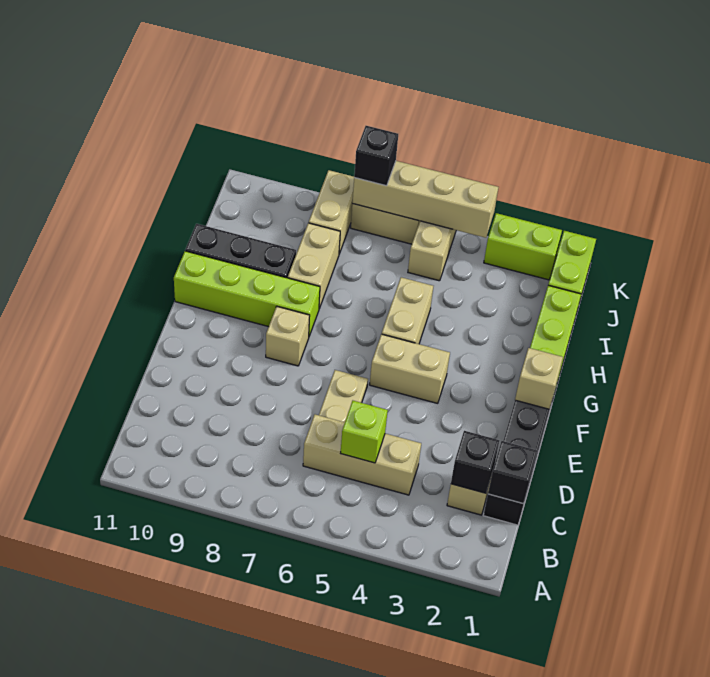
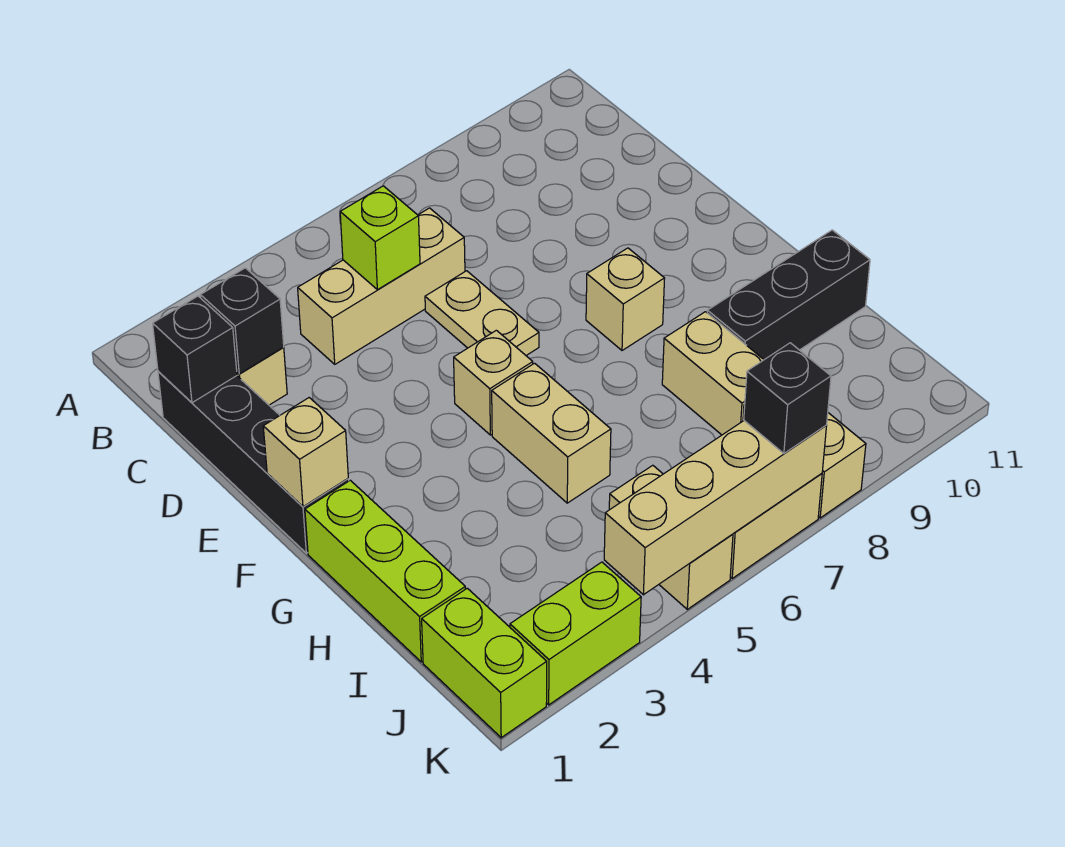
tan brick F4:F5 level 1 -> tan brick F5 level 1
lime brick G8:G11 level 1 -> none

